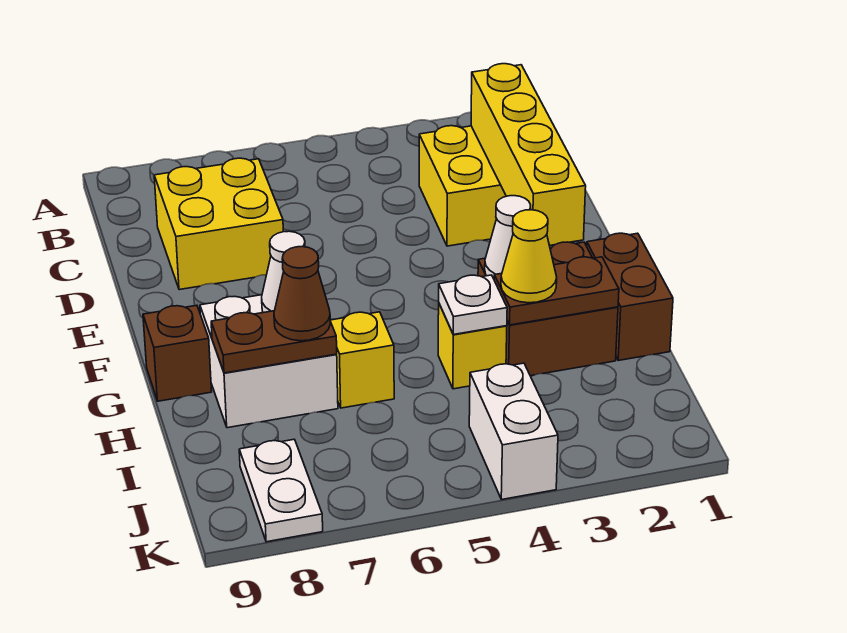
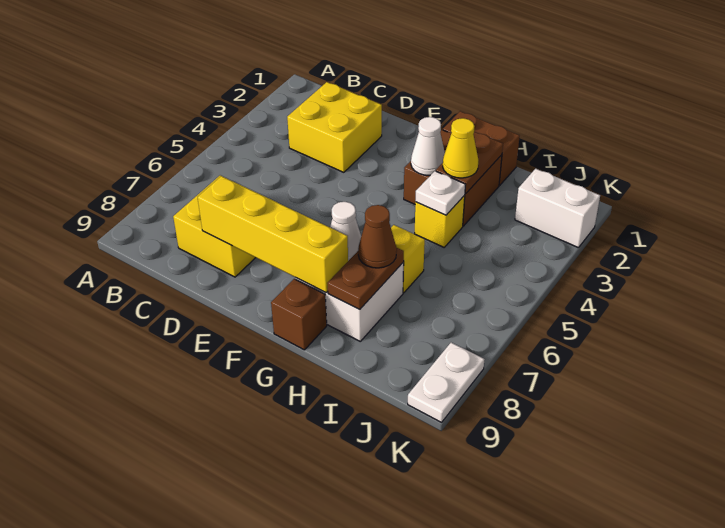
yellow brick C2:F2 level 2 -> yellow brick D8:G8 level 2
white brick J4:K4 level 1 -> white brick J2:K2 level 1
white plate J8:K8 level 1 -> white plate K8:K9 level 1

